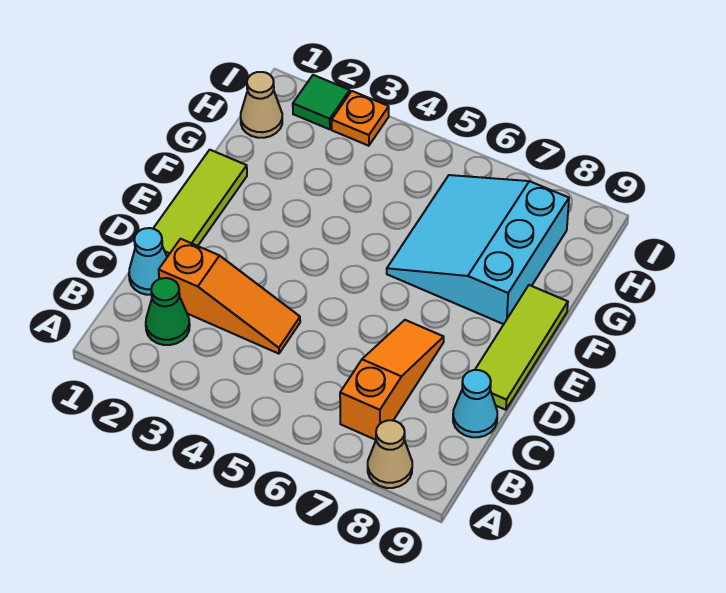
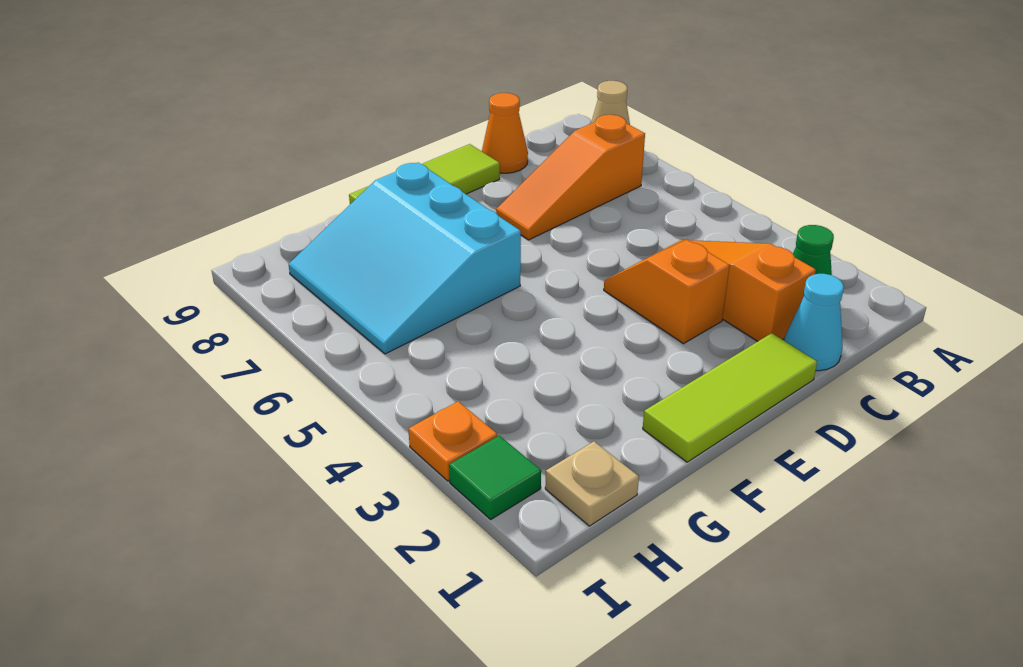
cyan cone C9 level 1 -> orange cone C9 level 1
none -> orange slope D3:D4 level 1 top 3
cyan slope F6:H8 level 1 top 8 -> cyan slope F6:H8 level 1 top F
tan cone H1 level 1 -> tan plate H1 level 1

